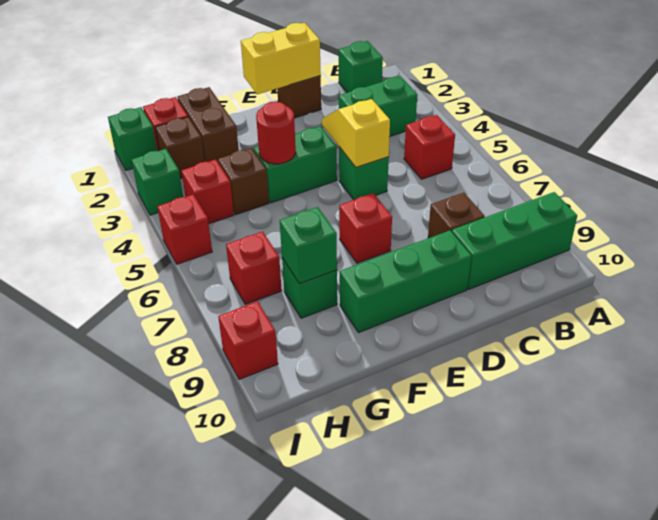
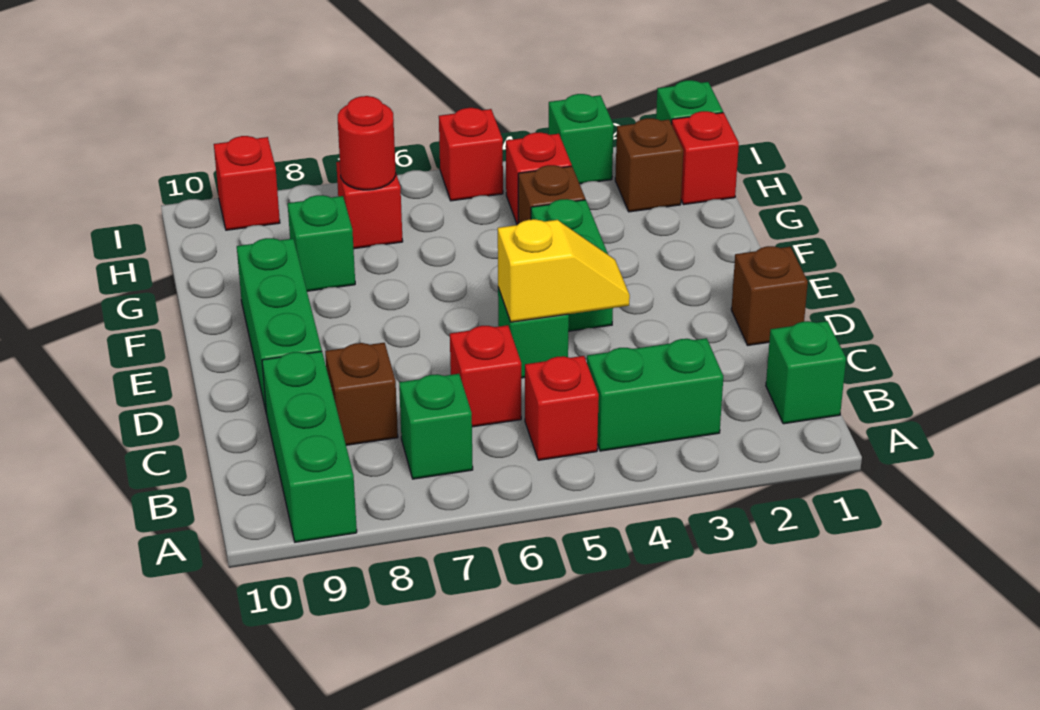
green brick B3:C3 level 1 -> green brick B3:B4 level 1
yellow brick D1:E1 level 2 -> none
red brick E7 level 1 -> red brick C6 level 1
red round brick F4 level 2 -> red round brick H7 level 2
brown brick G1:G2 level 1 -> none
green brick G8 level 2 -> green brick B7 level 1

